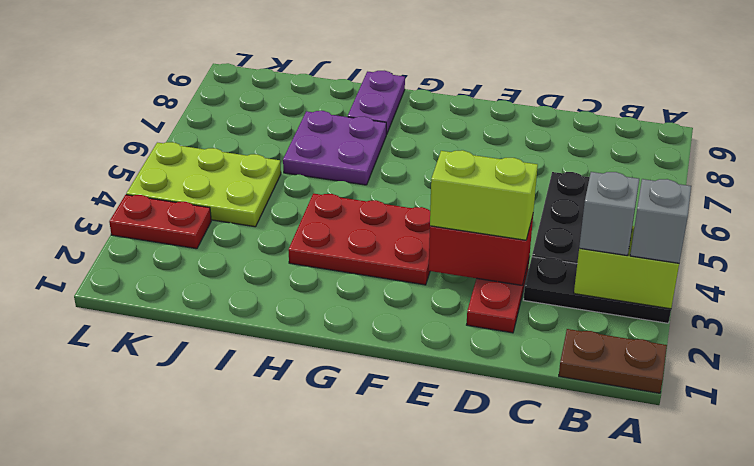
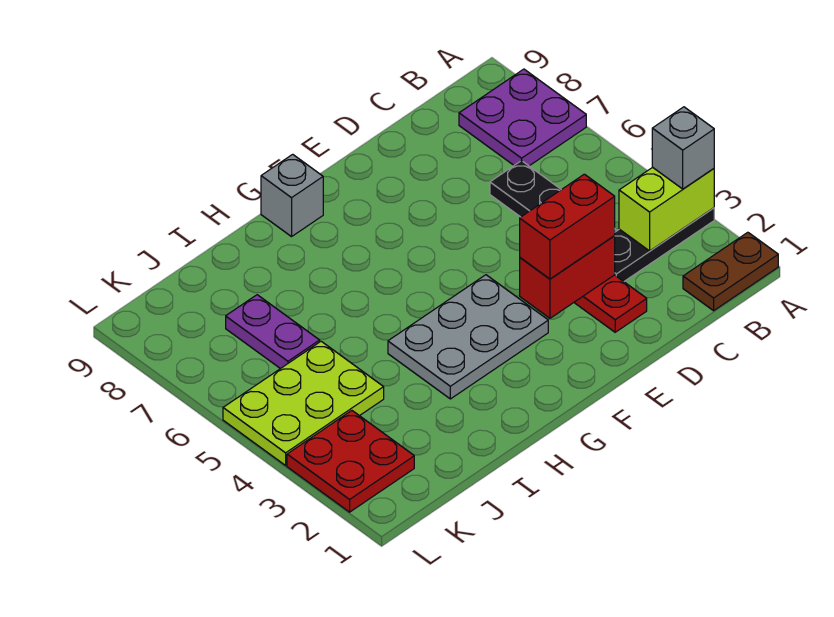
grey brick B3 level 3 -> grey brick G9 level 1
lime brick D3:E3 level 3 -> red brick D3:E3 level 3
red plate F3:H4 level 1 -> grey plate F3:H4 level 1
purple plate H6:I7 level 1 -> purple plate A7:B8 level 1
purple plate H8:H9 level 1 -> purple plate J6:J7 level 1
red plate K3:L3 level 1 -> red plate K2:L3 level 1

